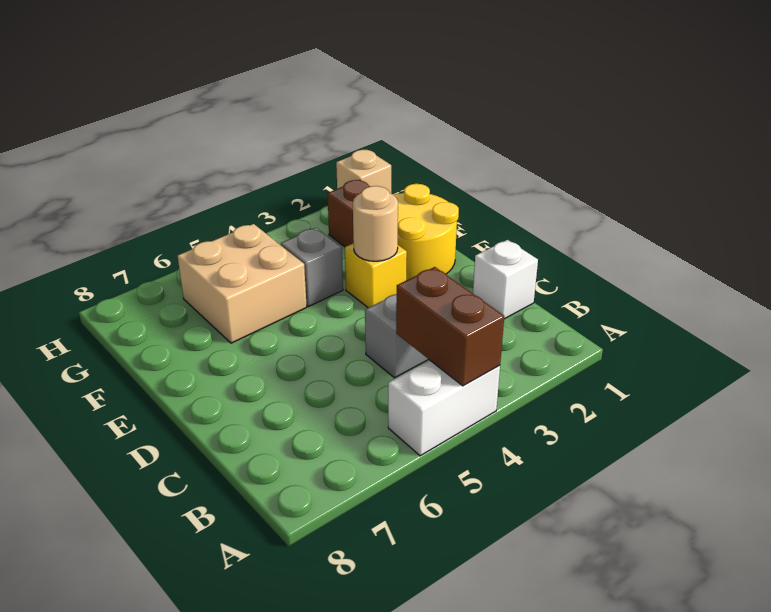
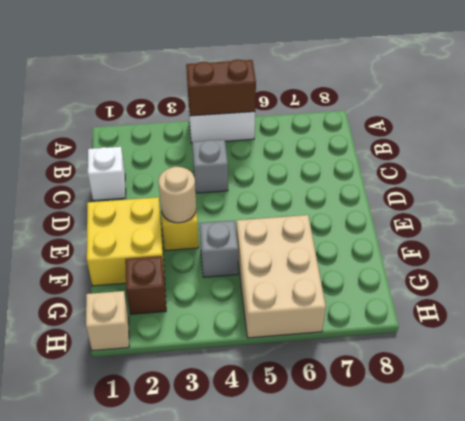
brown brick A4:B4 level 2 -> brown brick A4:A5 level 2
yellow round brick E1:F2 level 1 -> yellow brick E1:F2 level 1
tan brick F5:G6 level 1 -> tan brick F5:H6 level 1

